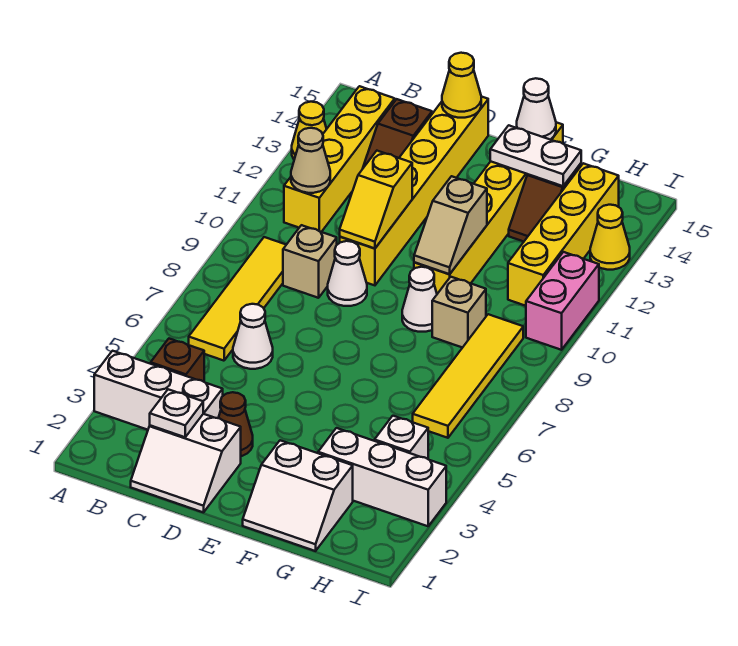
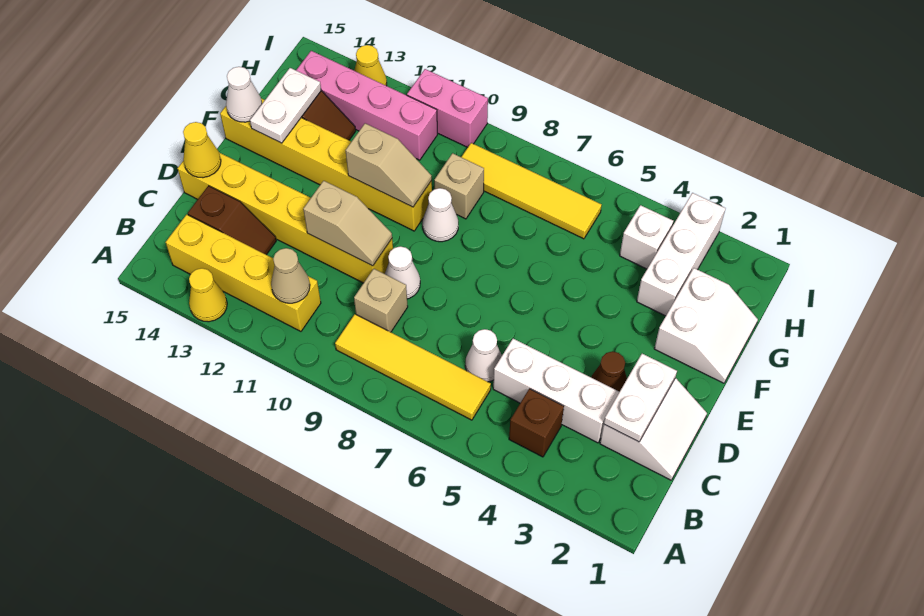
white brick A3:C3 level 1 -> white brick C3:C5 level 1
white plate C2 level 2 -> white plate C2:D2 level 2
yellow slope D10:D11 level 2 top 11 -> tan slope D10:D11 level 2 top 11
yellow brick H11:H14 level 1 -> pink brick H11:H14 level 1

